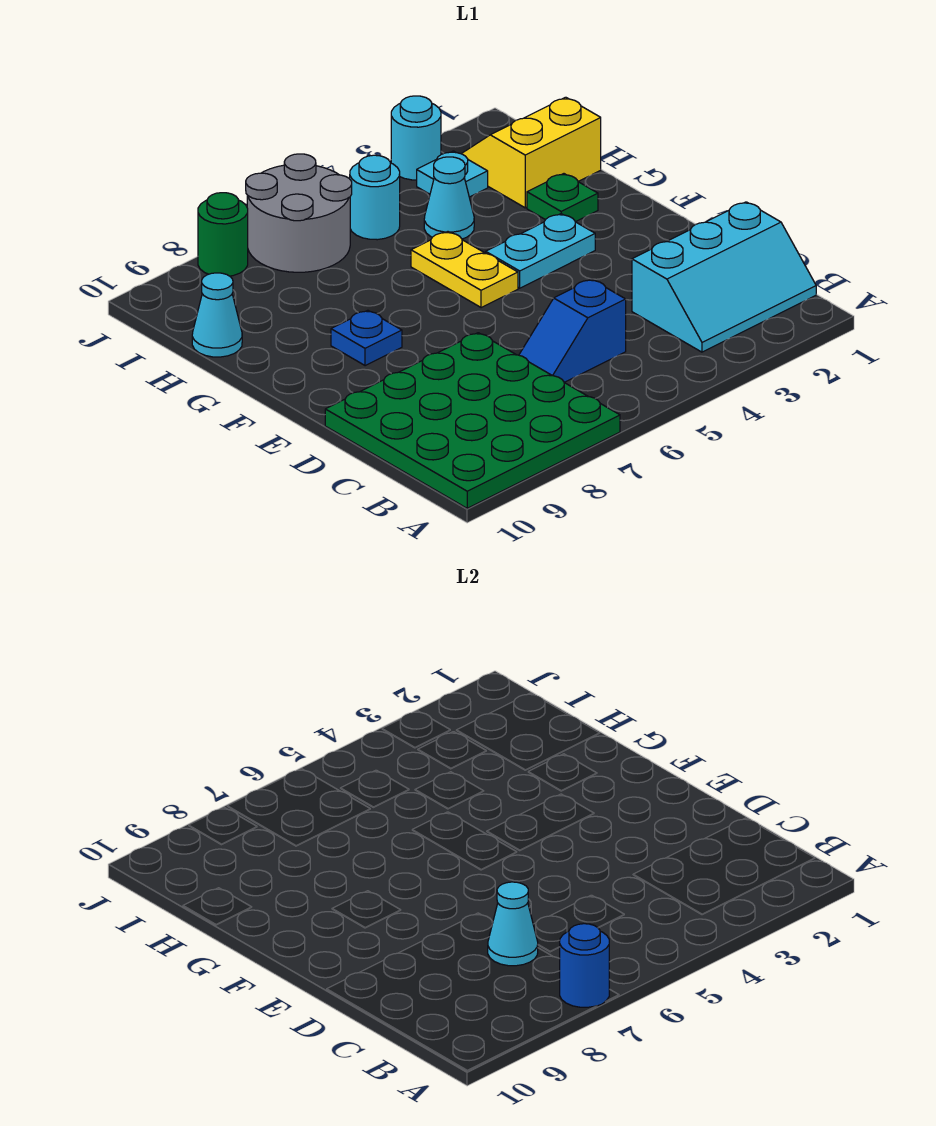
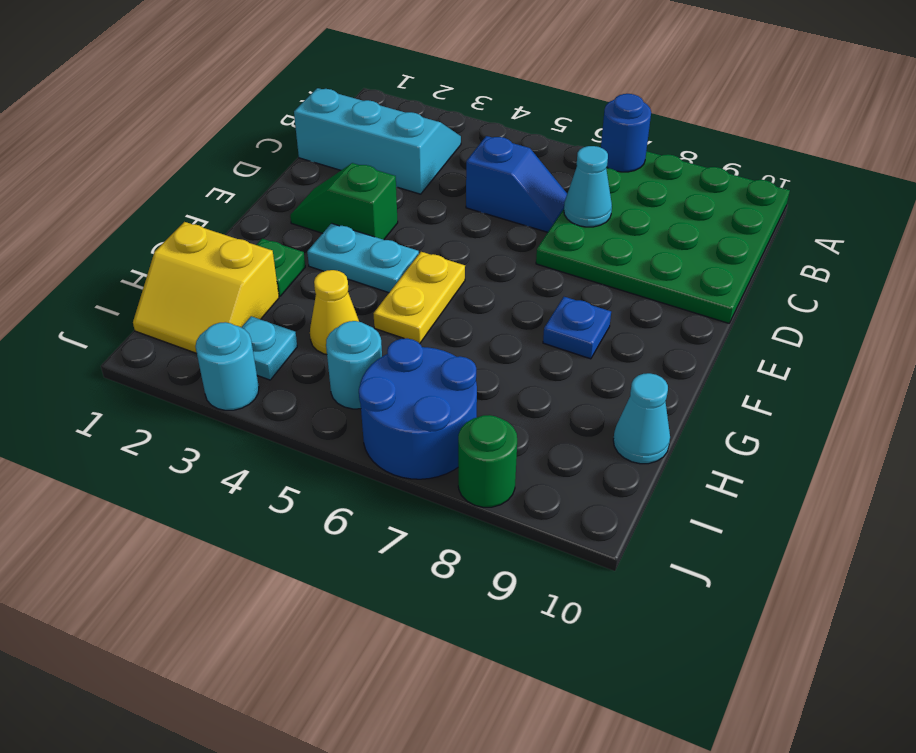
none -> green slope E2:E3 level 1 top 3
cyan cone H4 level 1 -> yellow cone H4 level 1
grey round brick I6:J7 level 1 -> blue round brick I6:J7 level 1

